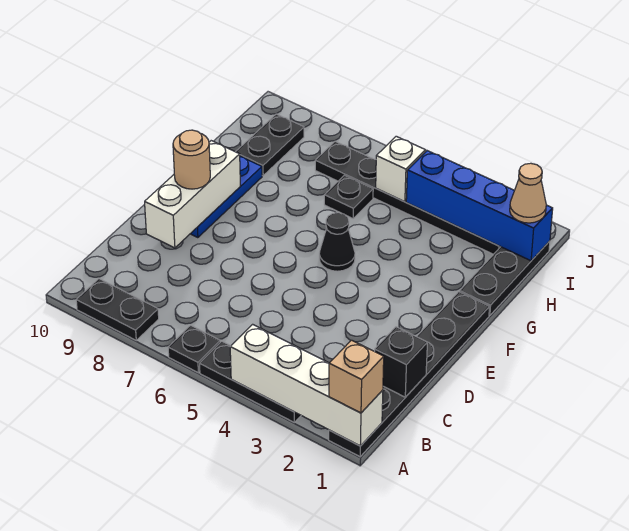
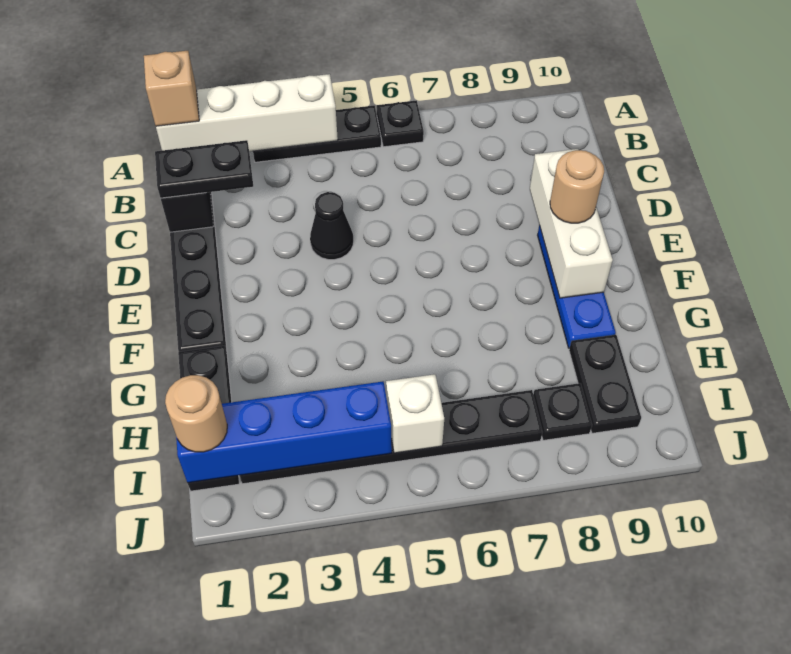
black plate A8:A9 level 1 -> black plate C1:C2 level 3
black cone F5 level 1 -> black cone D4 level 1
black plate H6 level 1 -> black plate I8 level 1
tan cone I1 level 3 -> tan round brick I1 level 3

